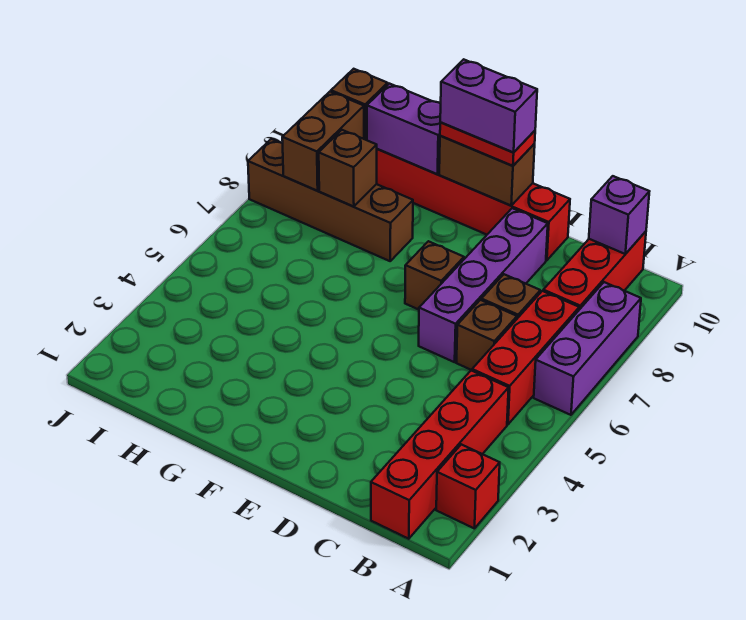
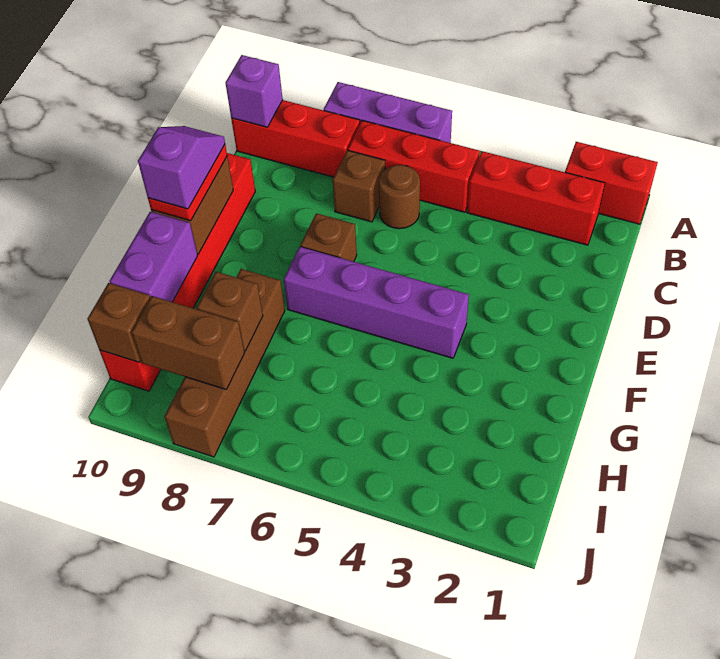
red brick A2 level 1 -> red brick A1:A2 level 1
red brick B1:B4 level 1 -> red brick B2:B4 level 1
brown brick C6 level 1 -> brown round brick C6 level 1
purple brick D6:D9 level 1 -> purple brick F4:F7 level 1
purple brick E10:F10 level 4 -> purple slope E10:F10 level 4 top F

